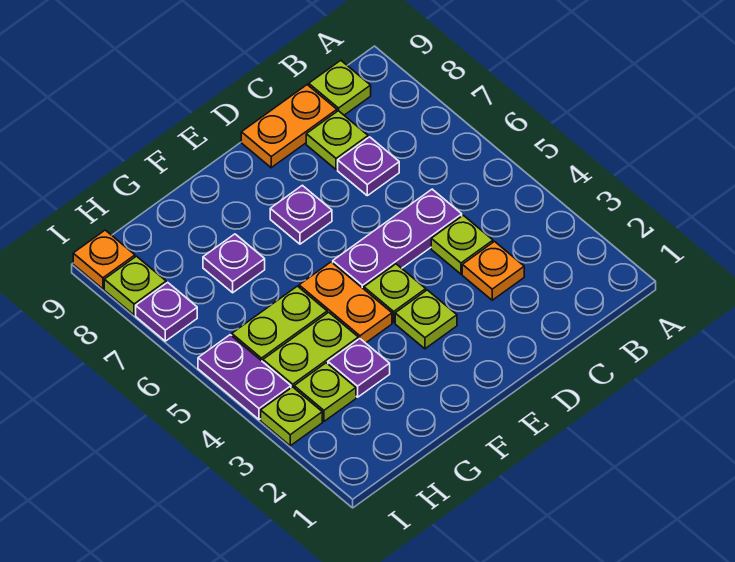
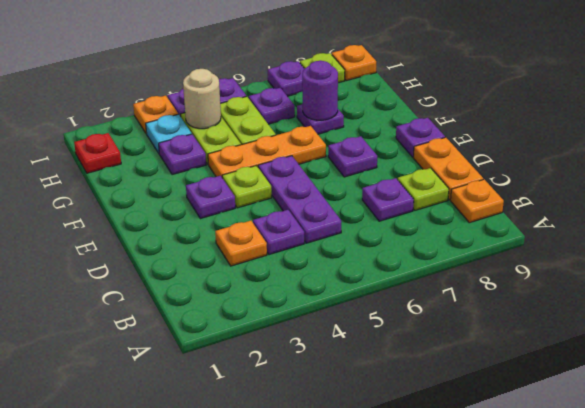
lime plate B9 level 1 -> orange plate B9 level 1
lime plate C4 level 1 -> purple plate C4 level 1
lime plate E3 level 1 -> purple plate E3 level 1
none -> purple plate E9 level 1
orange plate F4:F5 level 1 -> orange plate F4:F6 level 1
none -> purple round brick G7 level 2
none -> red plate H1 level 1
lime plate H3 level 1 -> cyan plate H3 level 1
none -> tan round brick H4 level 2
none -> purple plate H6 level 1
lime plate I3 level 1 -> orange plate I3 level 1

